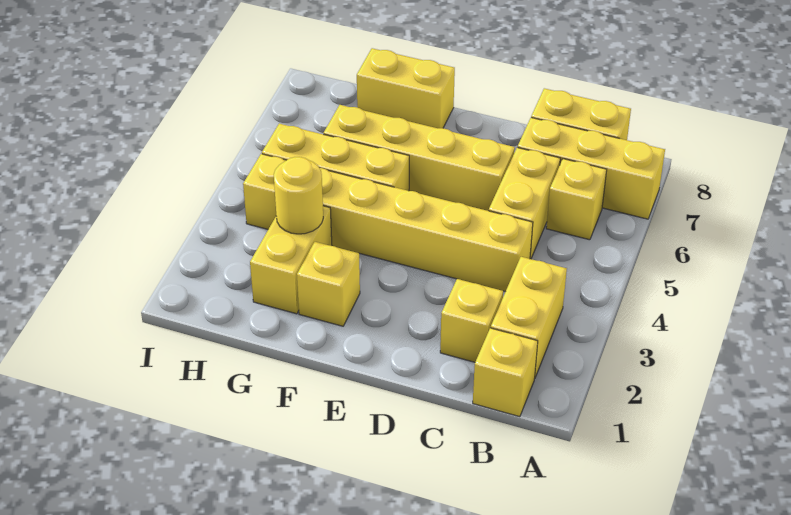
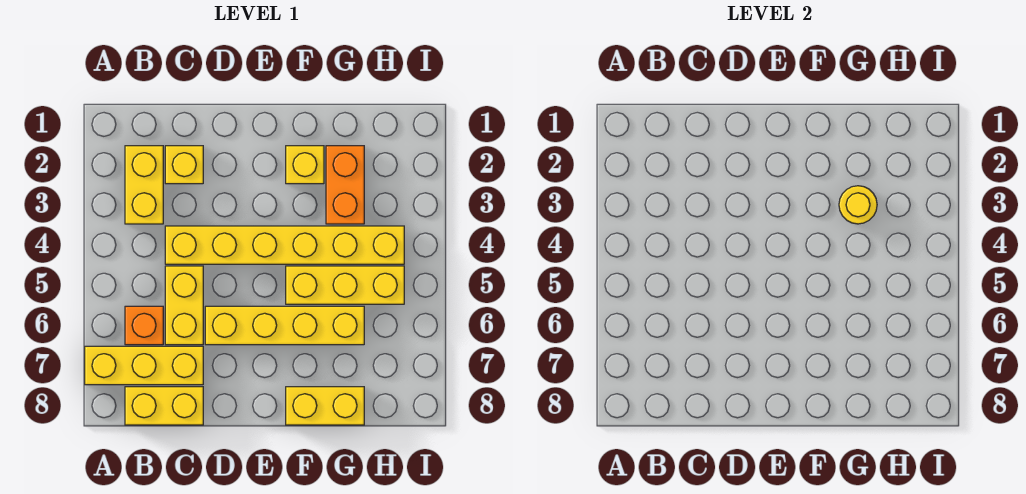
yellow brick B1 level 1 -> none
yellow brick B6 level 1 -> orange brick B6 level 1
yellow brick G2:G3 level 1 -> orange brick G2:G3 level 1

